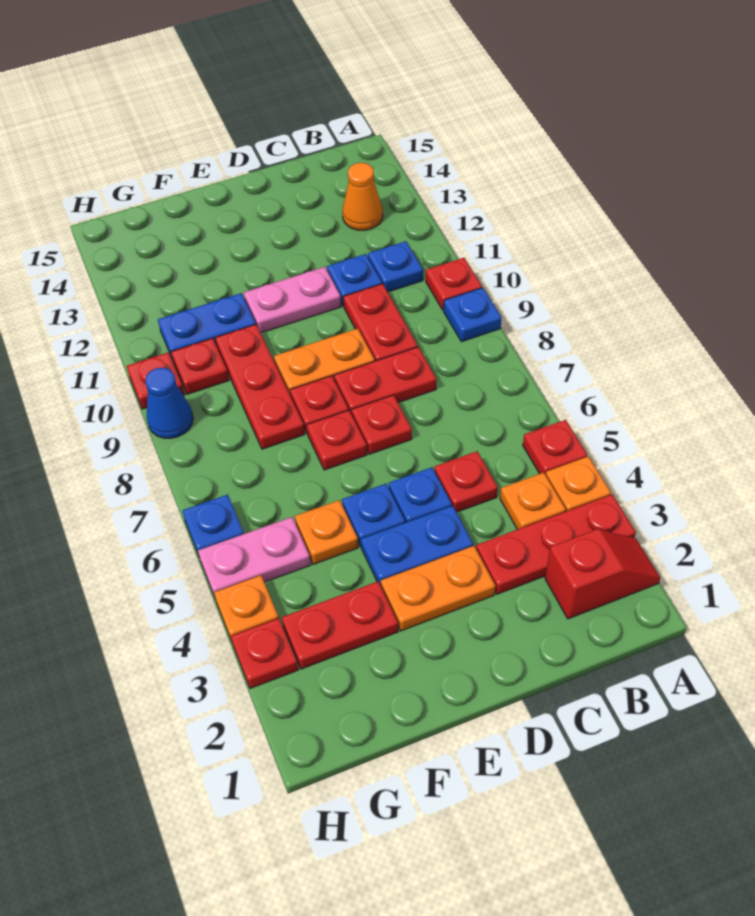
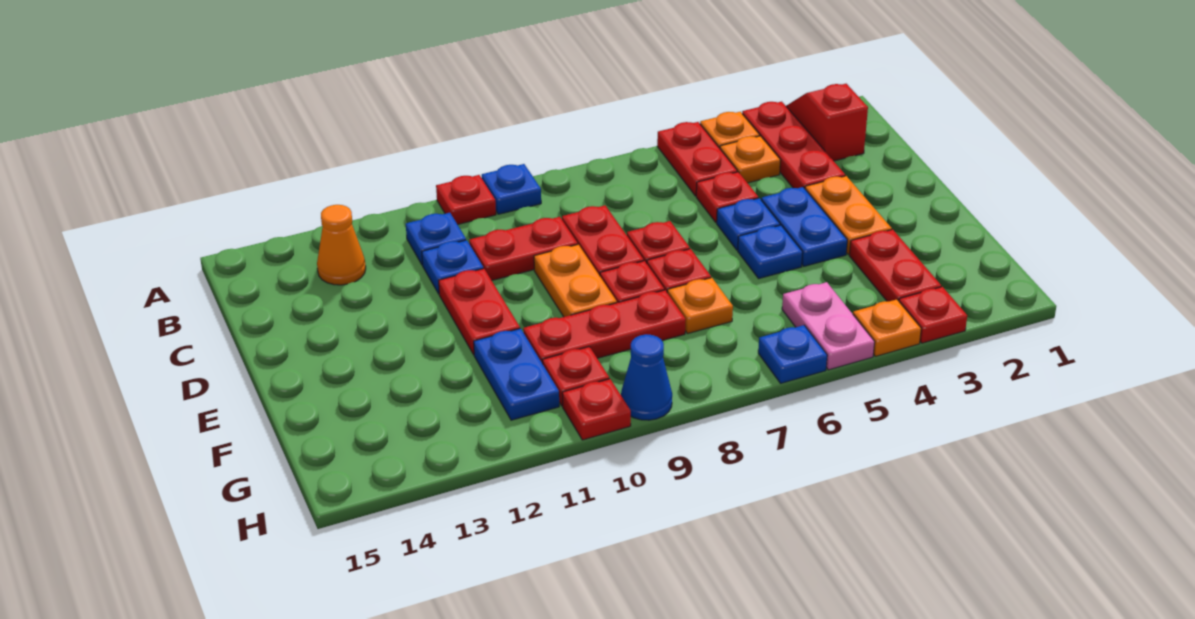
red plate A5 level 1 -> red plate A5:B5 level 1
pink plate D11:E11 level 1 -> red plate D11:E11 level 1
orange plate F5 level 1 -> orange plate F7 level 1

